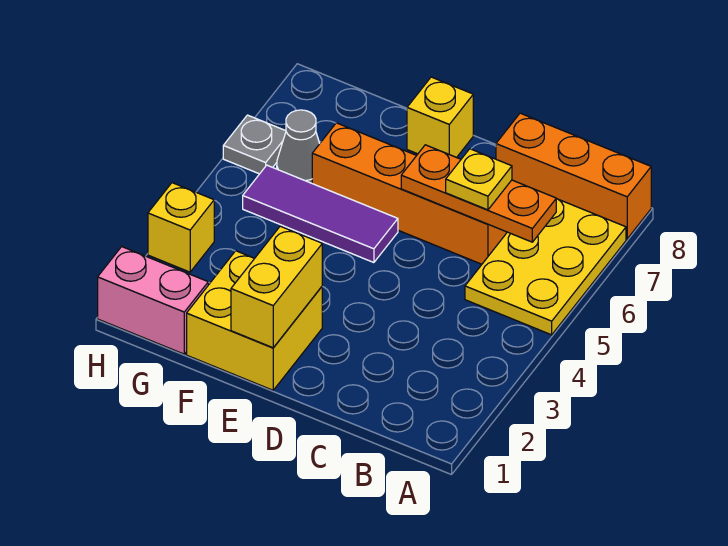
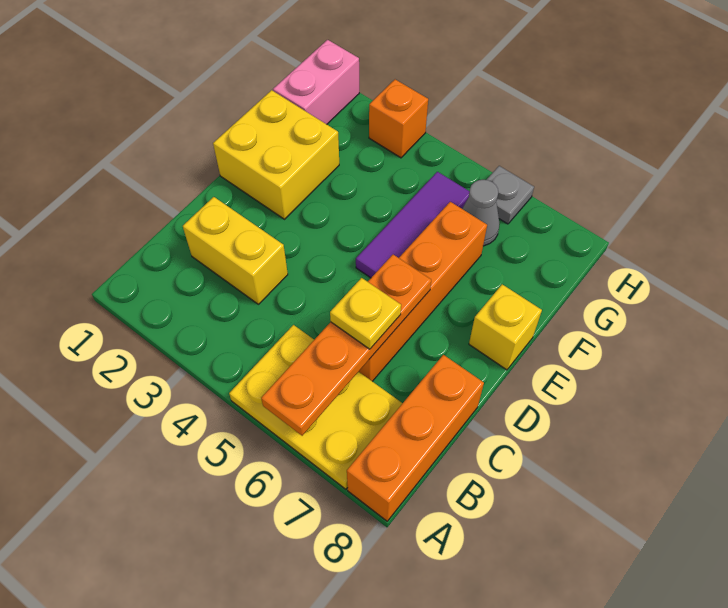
orange plate B6:D6 level 2 -> orange plate A6:D6 level 2
yellow brick E1:E2 level 2 -> yellow brick C2:C3 level 1
yellow brick H3 level 1 -> orange brick H3 level 1

